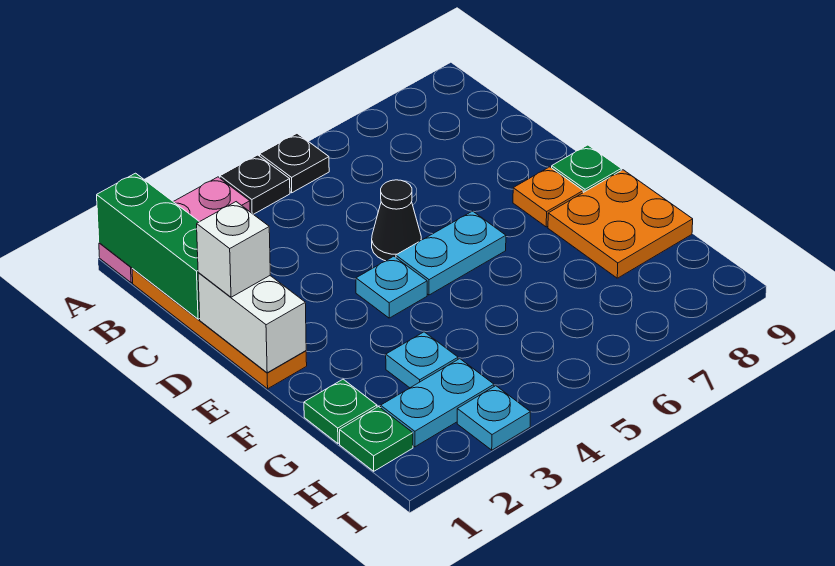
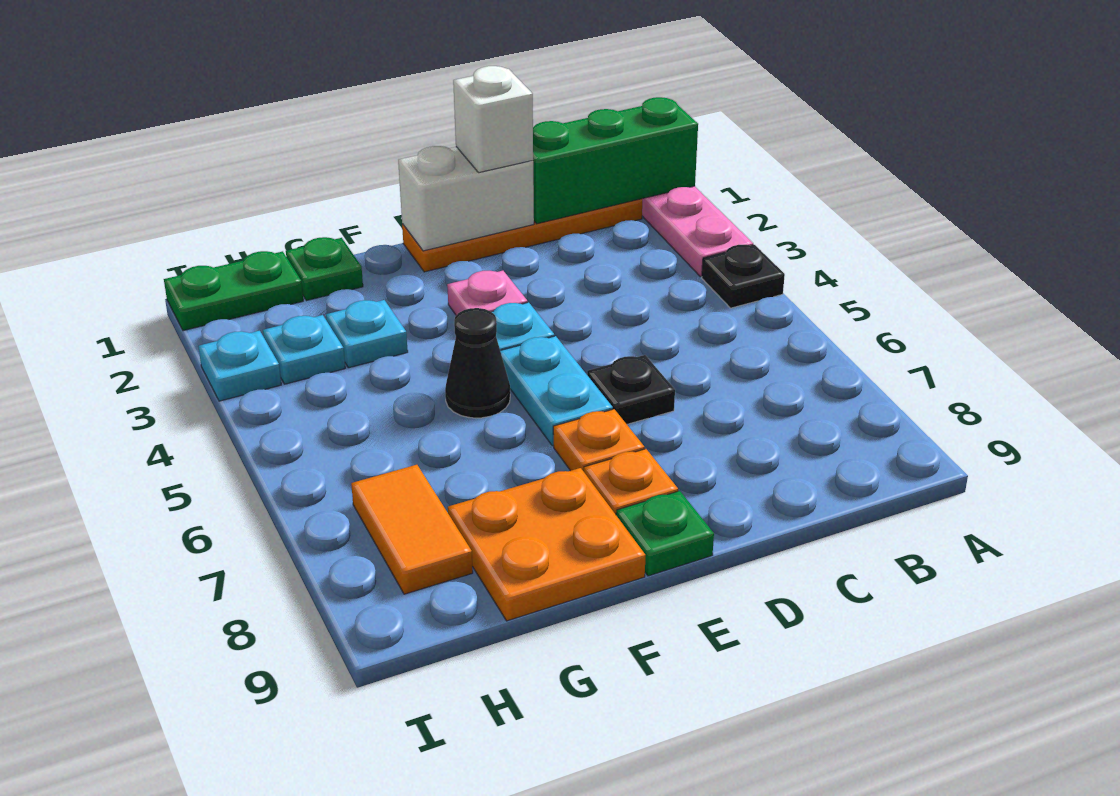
black plate A5 level 1 -> black plate D6 level 1
black cone D5 level 1 -> black cone F5 level 1
none -> pink plate E3 level 1
none -> orange plate E7 level 1
green plate H1 level 1 -> green plate H1:I1 level 1
cyan plate H2:H3 level 1 -> cyan plate H3 level 1
none -> orange tile H7:H8 level 1

